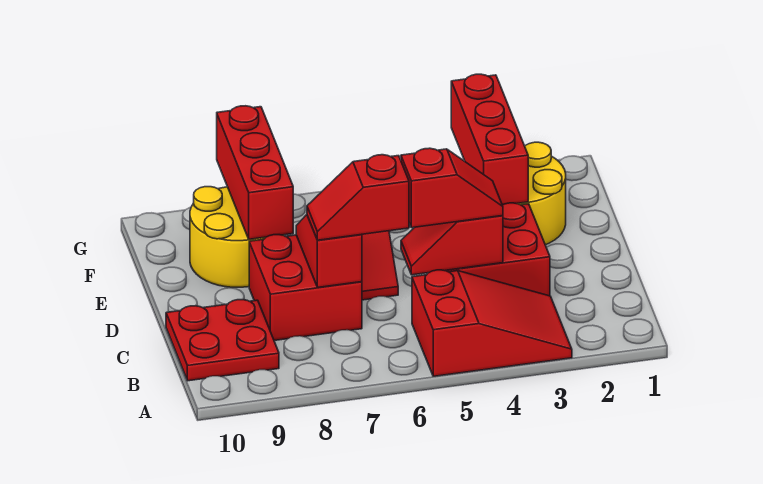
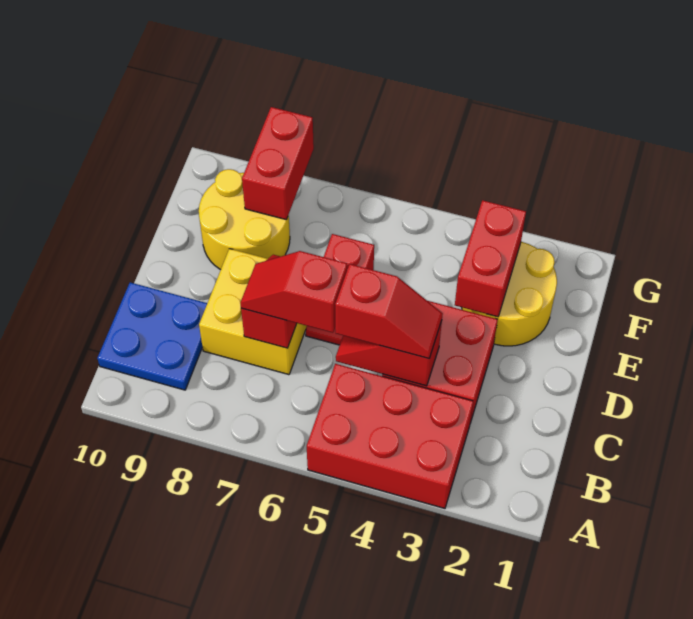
red slope A3:B5 level 1 top 5 -> red brick A3:B5 level 1
red plate B9:C10 level 1 -> blue plate B9:C10 level 1
red brick C7:D8 level 1 -> yellow brick C7:D8 level 1
red brick E3:G3 level 2 -> red brick E3:F3 level 2
red brick E8:G8 level 2 -> red brick F8:G8 level 2

